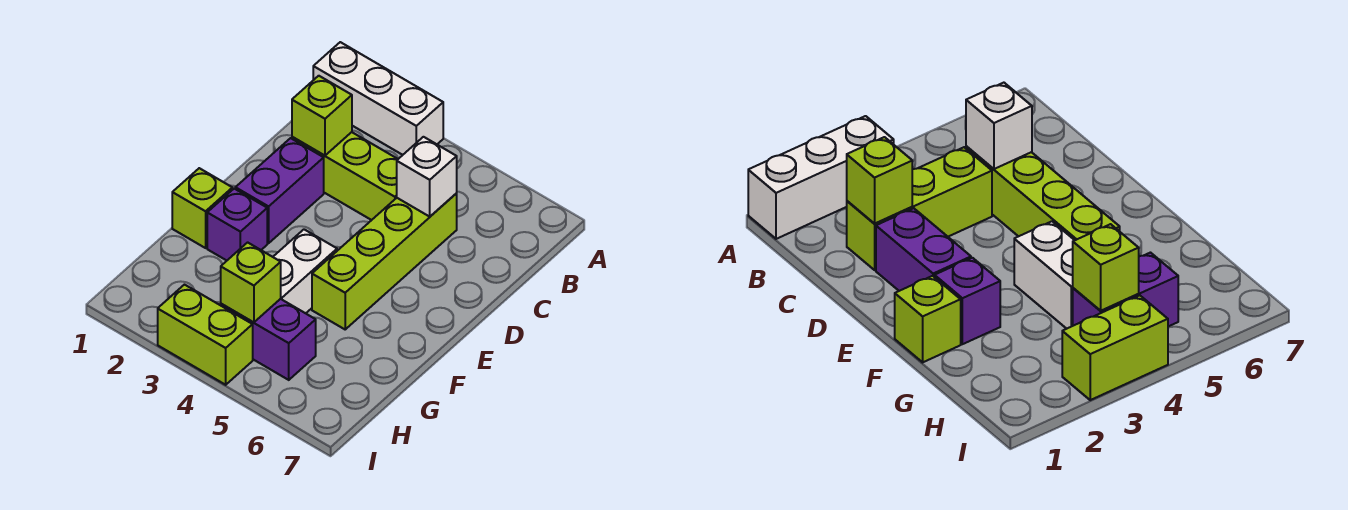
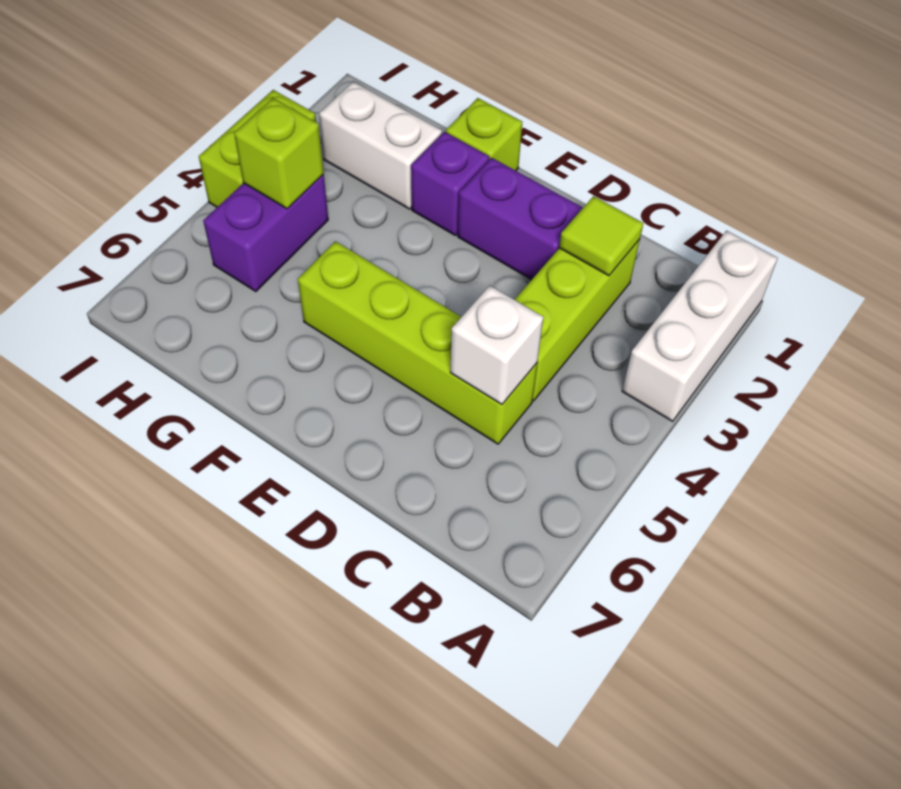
lime brick C2 level 2 -> lime tile C2 level 2
white brick F4:G4 level 1 -> white brick G2:H2 level 1

